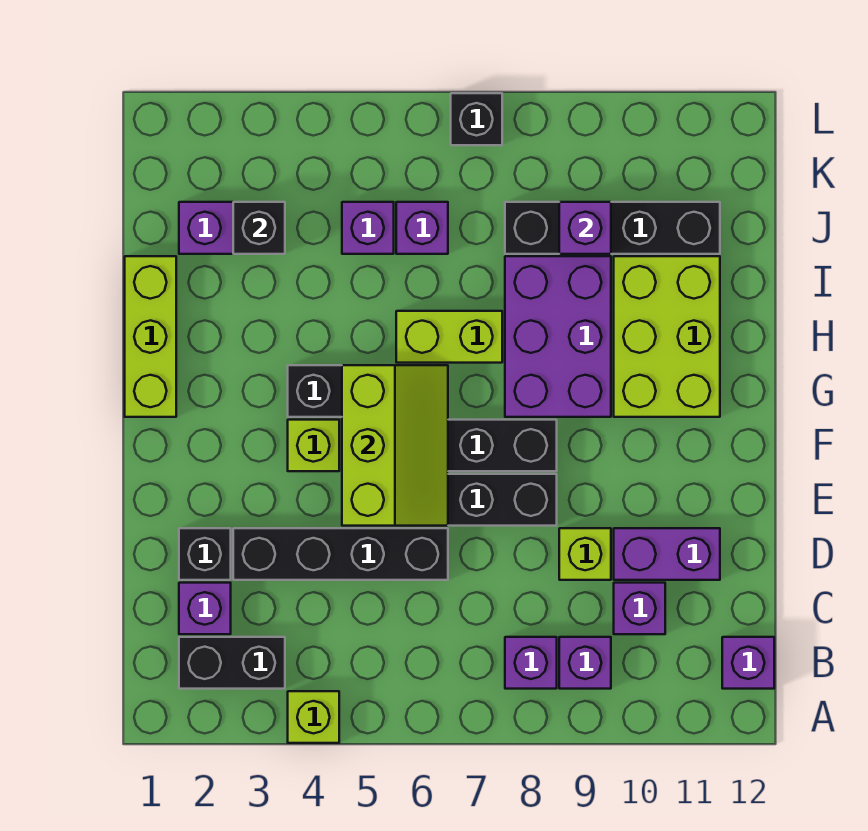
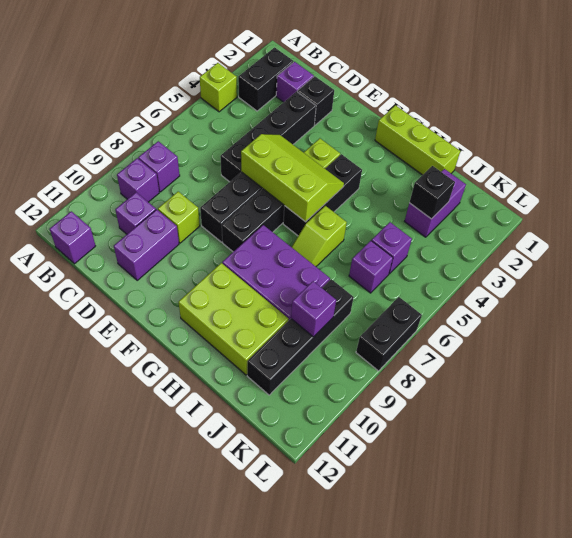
lime slope E5:G6 level 2 top 5 -> lime slope E5:G6 level 2 top 6
lime brick H6:H7 level 1 -> lime slope H6:H7 level 1 top 6
black brick L7 level 1 -> black brick L7:L8 level 1

